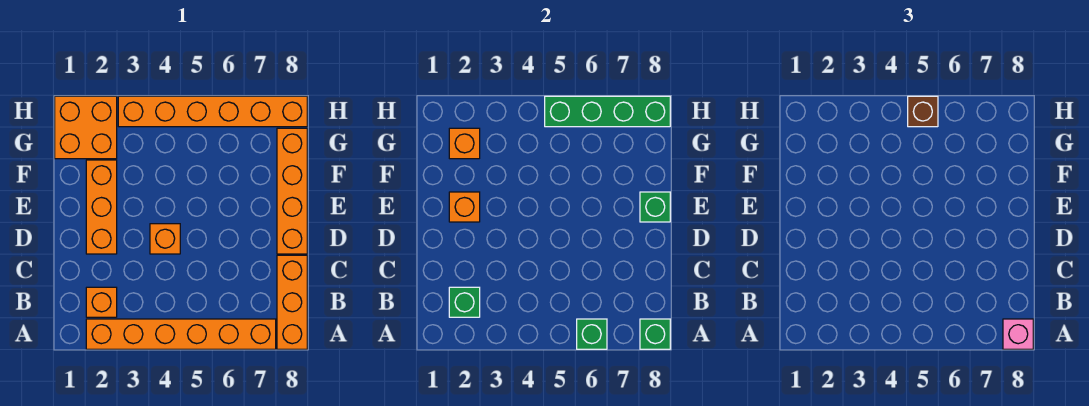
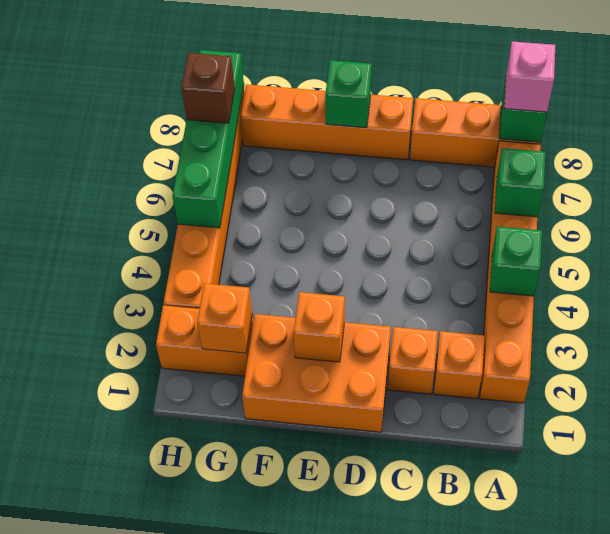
green brick B2 level 2 -> green brick A4 level 2
orange brick D2:F2 level 1 -> orange brick D1:F2 level 1
orange brick D4 level 1 -> orange brick C2 level 1
orange brick G1:H2 level 1 -> orange brick G2:H2 level 1
brown brick H5 level 3 -> brown brick H7 level 3

